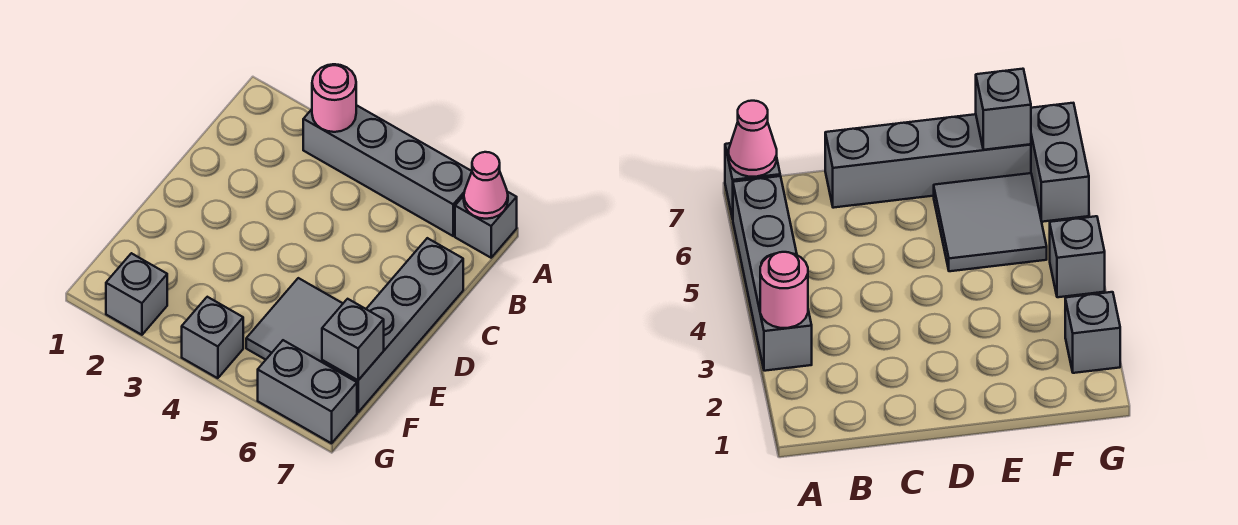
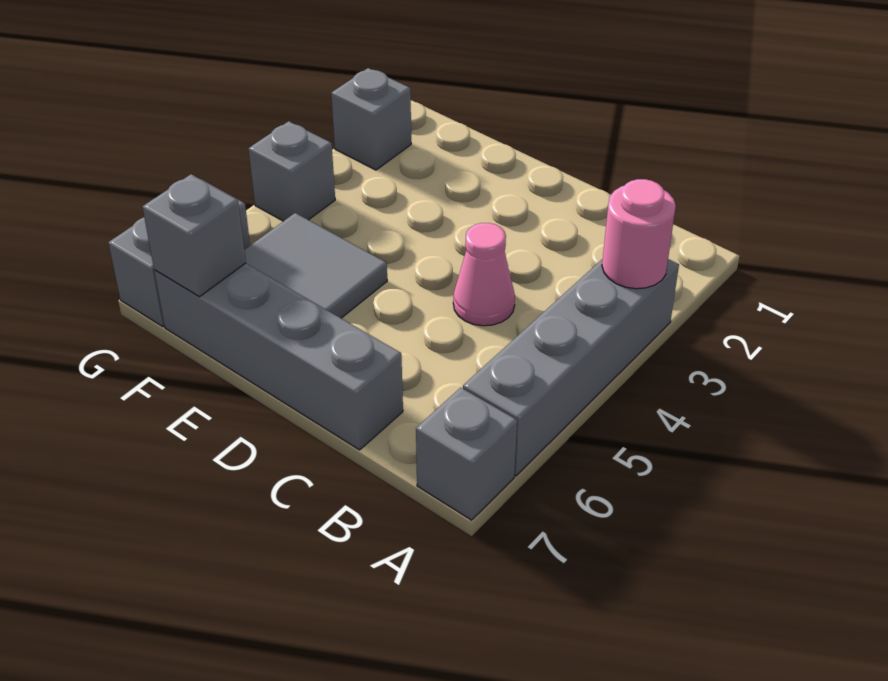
pink cone A7 level 2 -> pink cone C4 level 1

